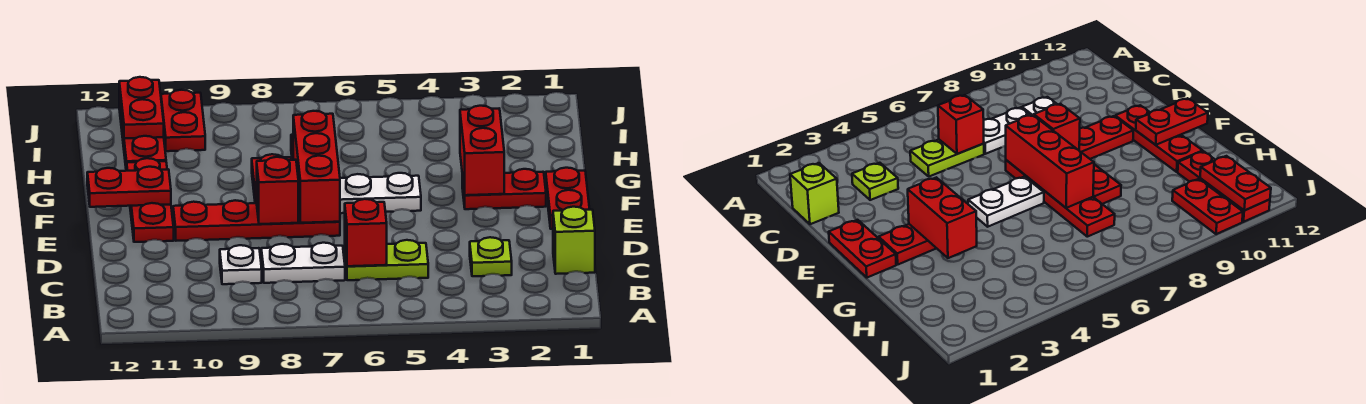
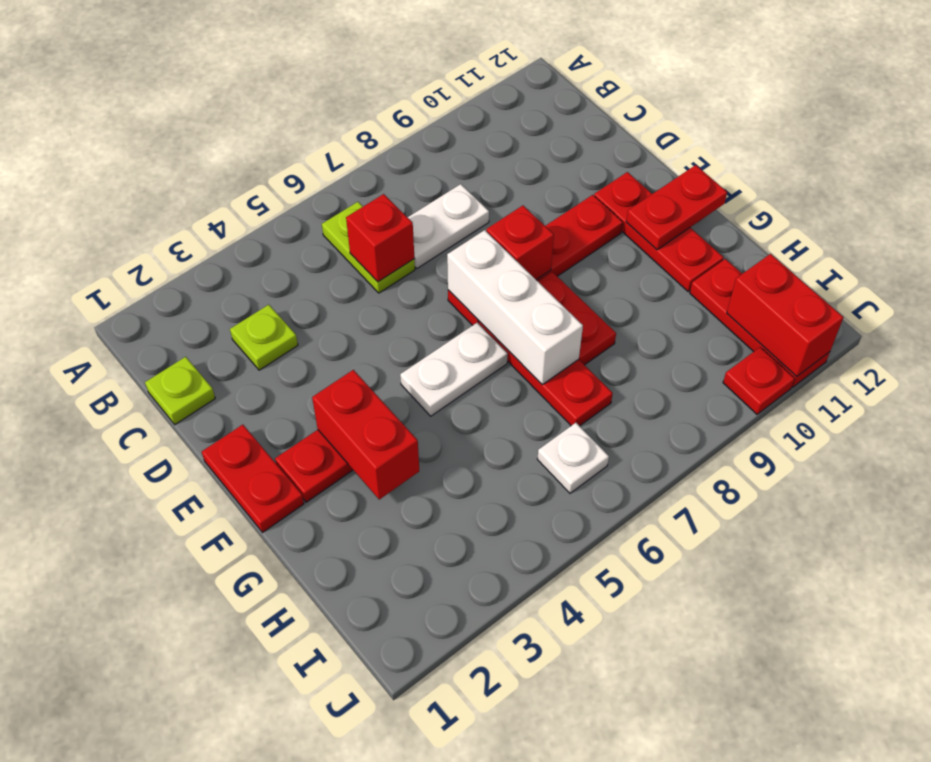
lime brick C1 level 1 -> lime plate C1 level 1
lime plate C5:C6 level 1 -> lime plate B6:C6 level 1
white plate C9 level 1 -> white plate I6 level 1
red brick E7:G7 level 2 -> white brick E7:G7 level 2
red plate I10:J10 level 1 -> red plate J10 level 1
red plate I11:J11 level 2 -> red brick I11:J11 level 2

